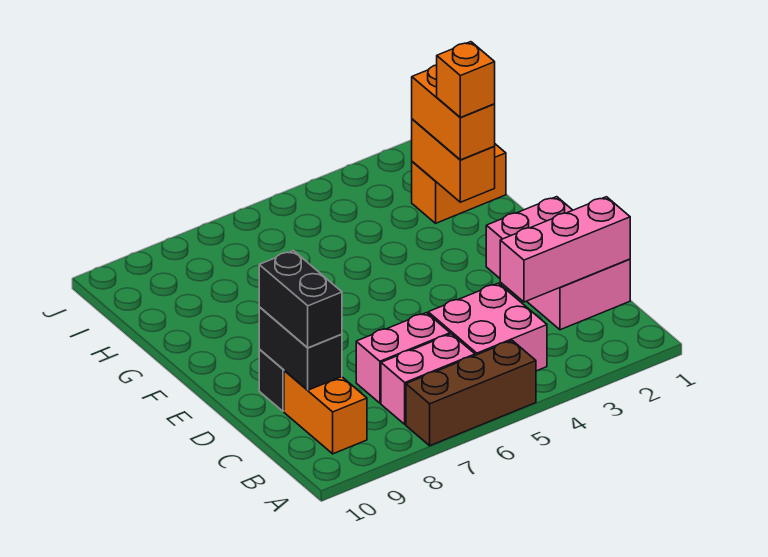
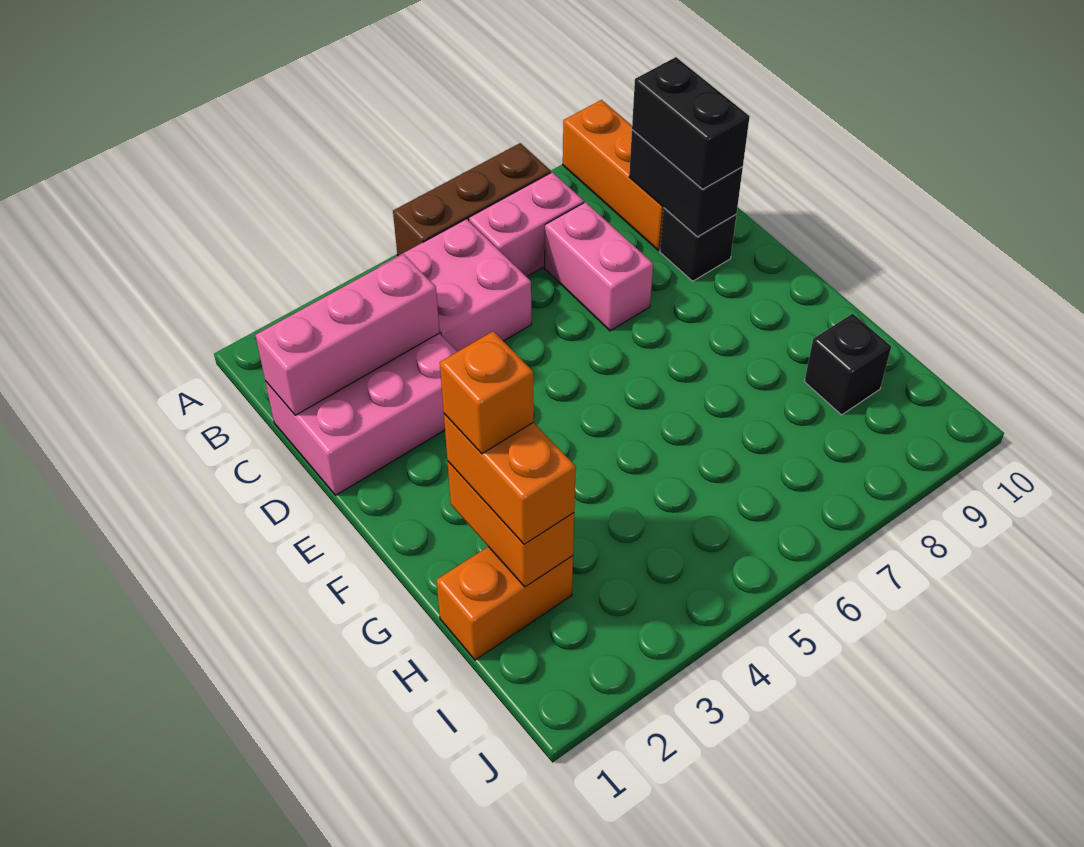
orange brick B9:C9 level 1 -> orange brick A9:C9 level 1
pink brick C1:E2 level 1 -> pink brick C1:D3 level 1
pink brick C6:C7 level 1 -> pink brick C7:D7 level 1
none -> black brick H9 level 1

